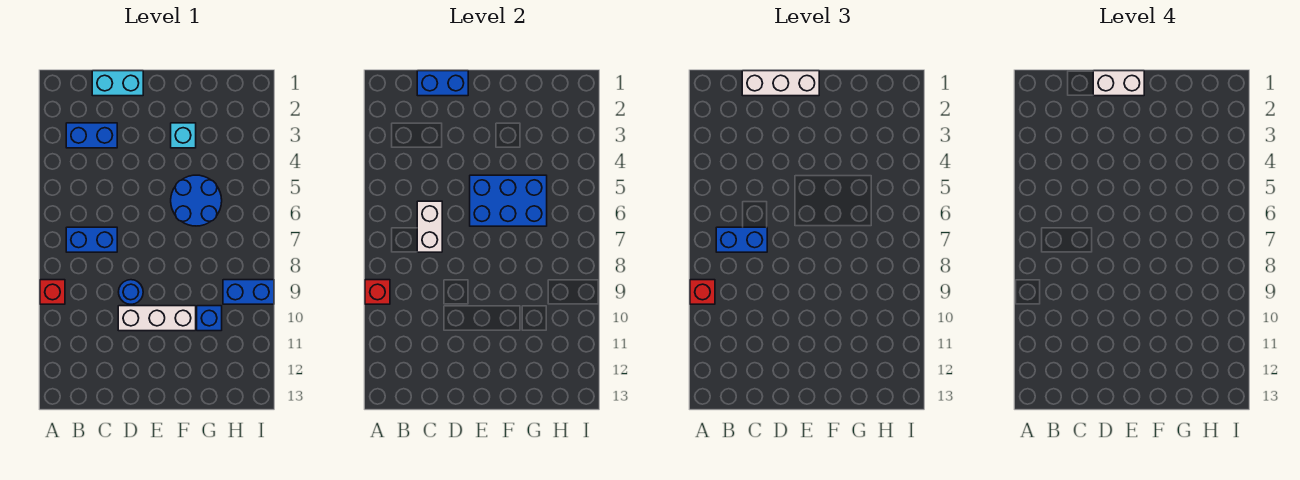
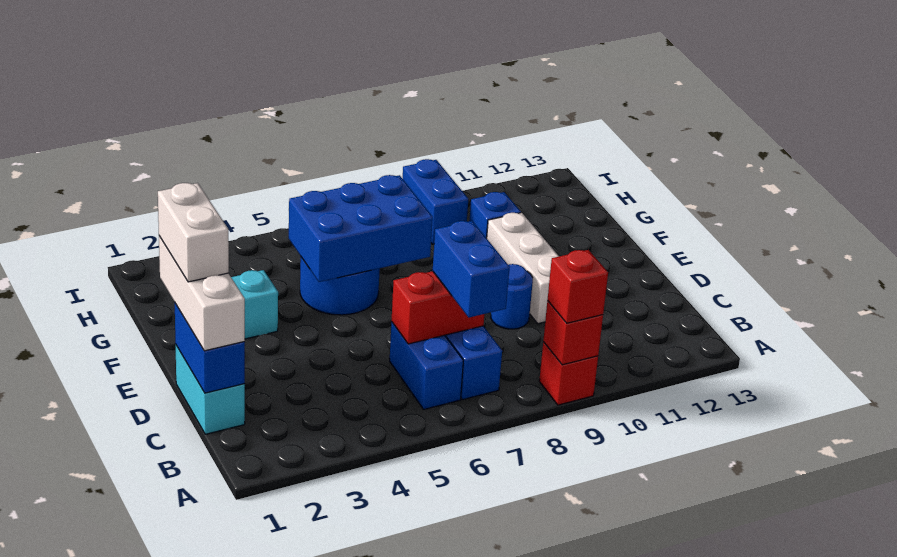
blue brick B3:C3 level 1 -> blue brick B6:C6 level 1
white brick C6:C7 level 2 -> red brick C6:C7 level 2
blue brick E5:G6 level 2 -> blue brick F5:G7 level 2

